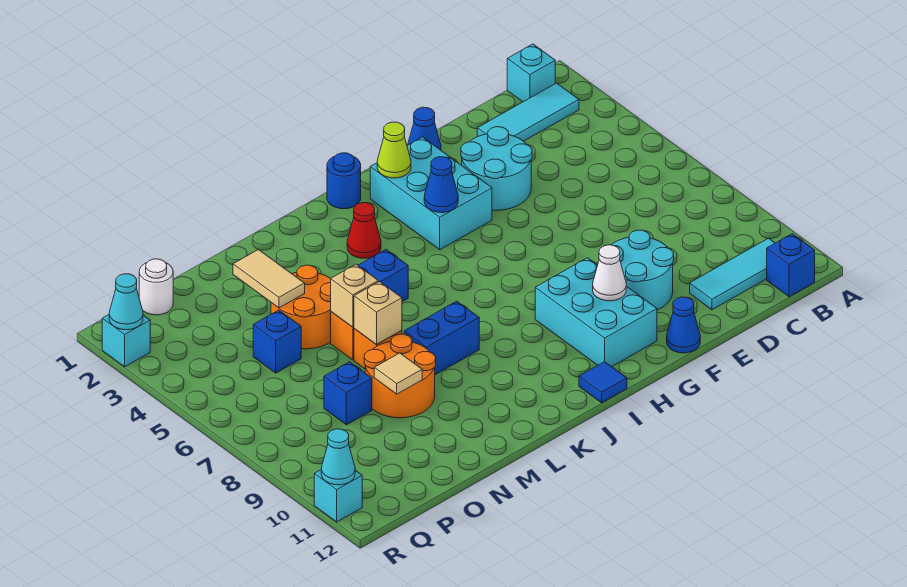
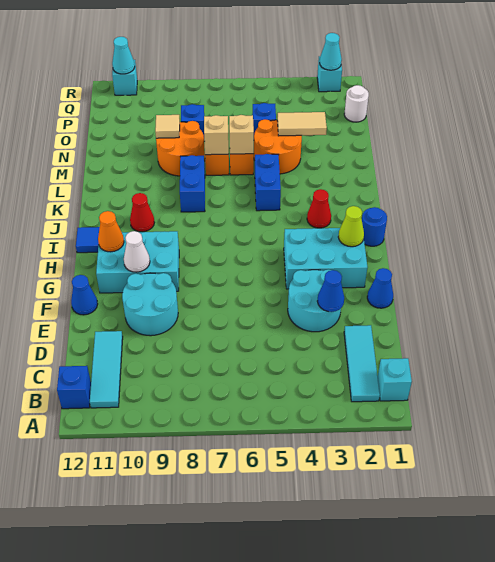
blue cone H4 level 2 -> blue cone E3 level 2
none -> orange cone H11 level 2
none -> red cone J10 level 1

